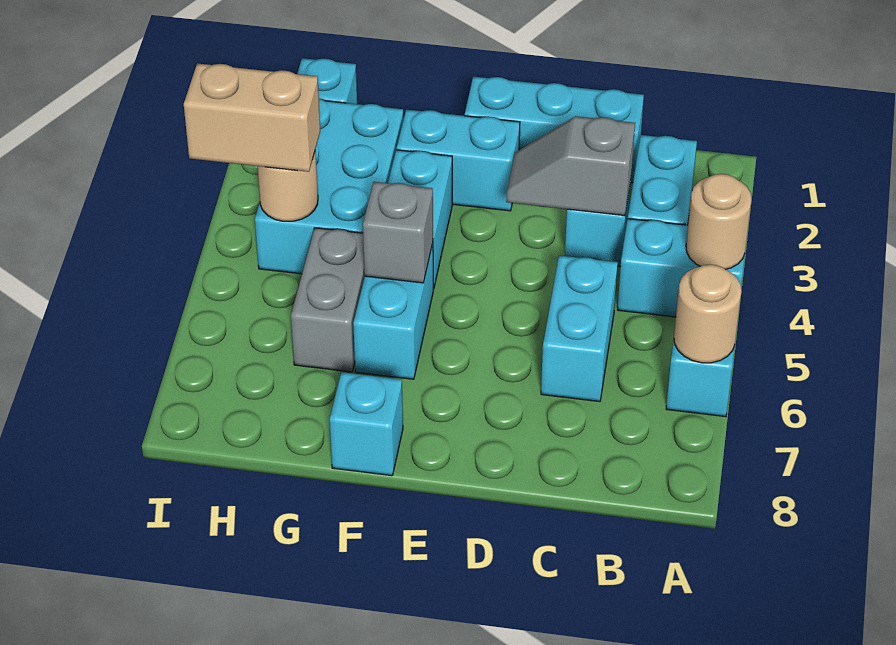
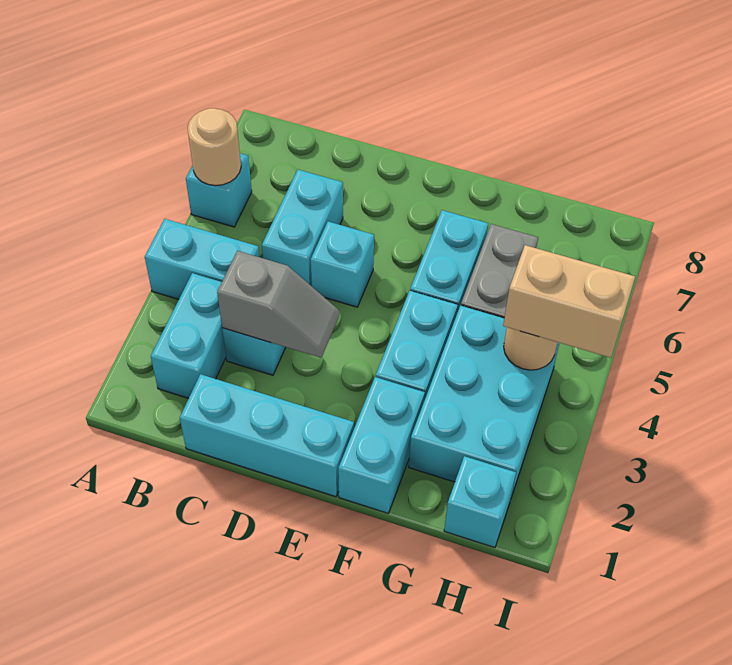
tan round brick A4 level 2 -> none
cyan brick E2:F2 level 1 -> cyan brick F1:F2 level 1
grey brick F5 level 2 -> none
cyan brick F8 level 1 -> cyan brick D5 level 1

